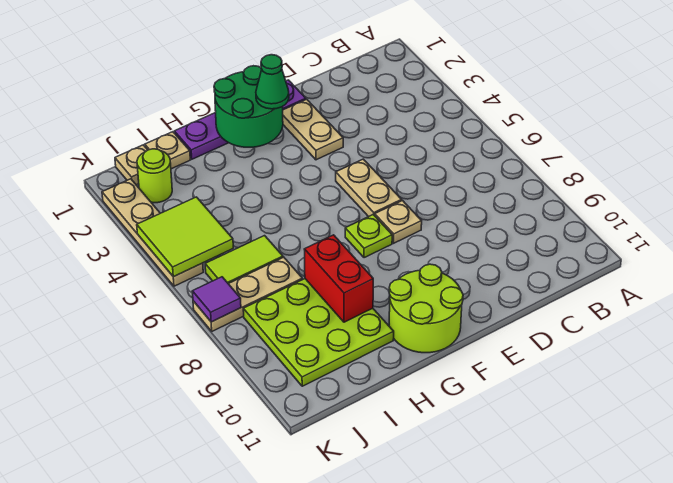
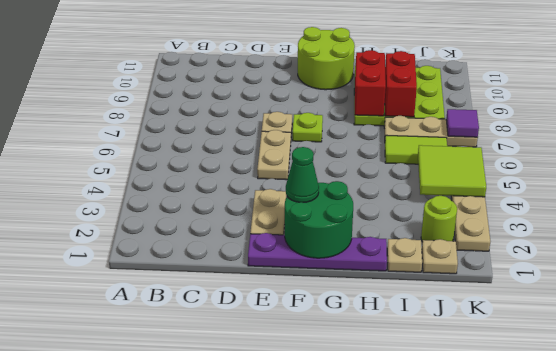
none -> red brick I8:I9 level 2

